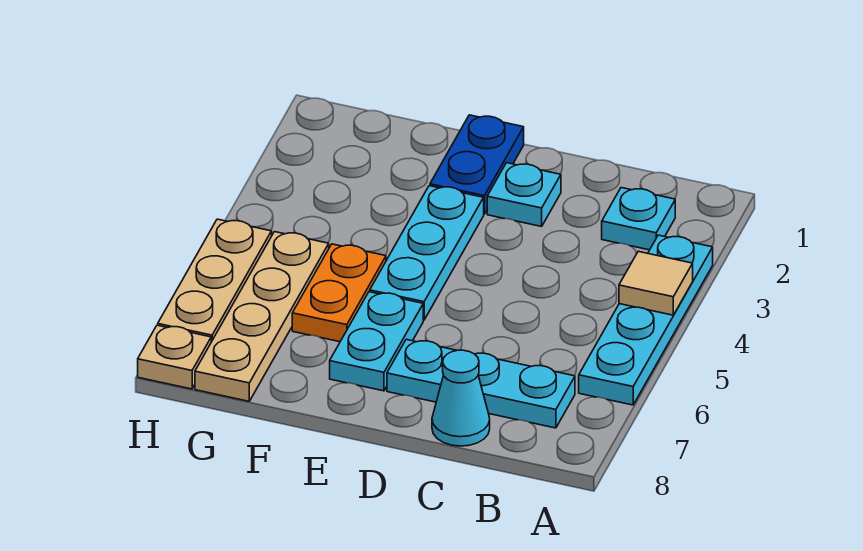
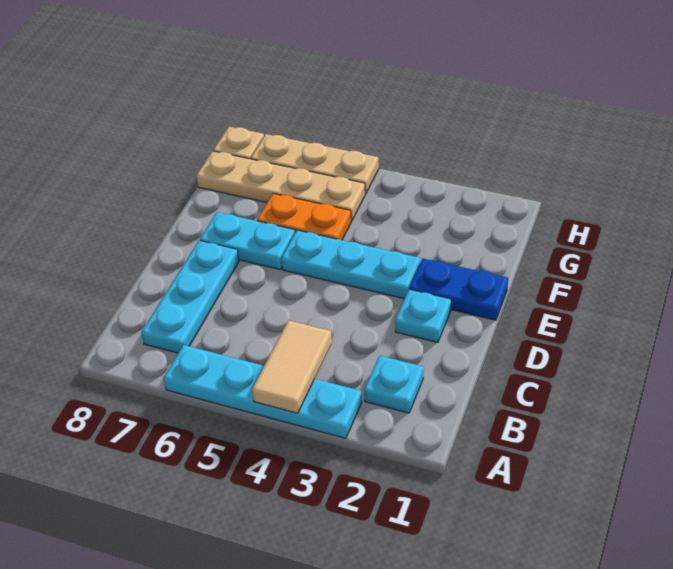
tan tile A4 level 2 -> tan tile A4:B4 level 2
cyan cone C8 level 1 -> none

